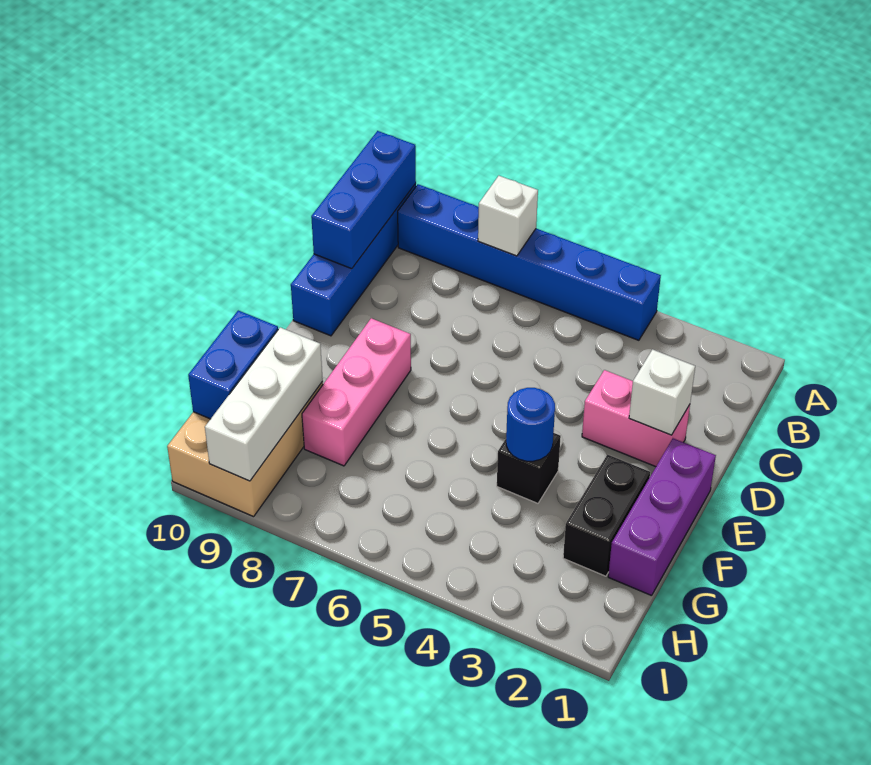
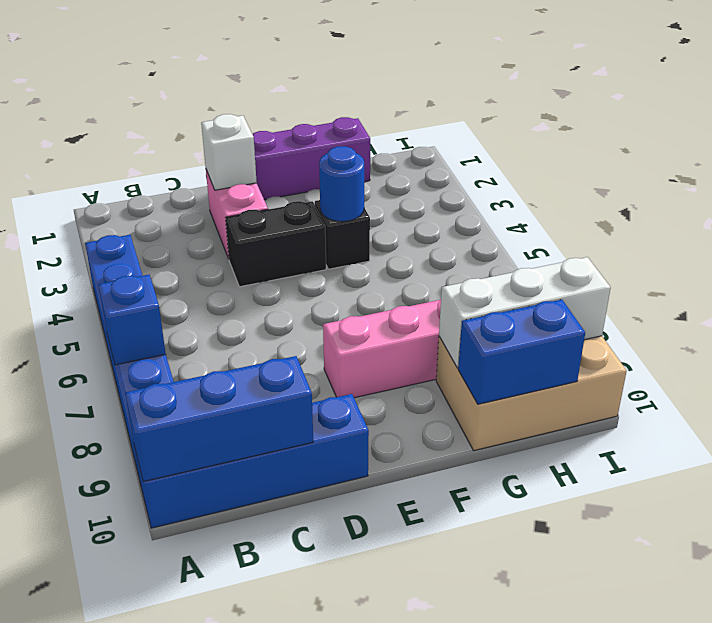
white brick A7 level 2 -> blue brick A7 level 2
black brick F2:G2 level 1 -> black brick D4:E4 level 1

